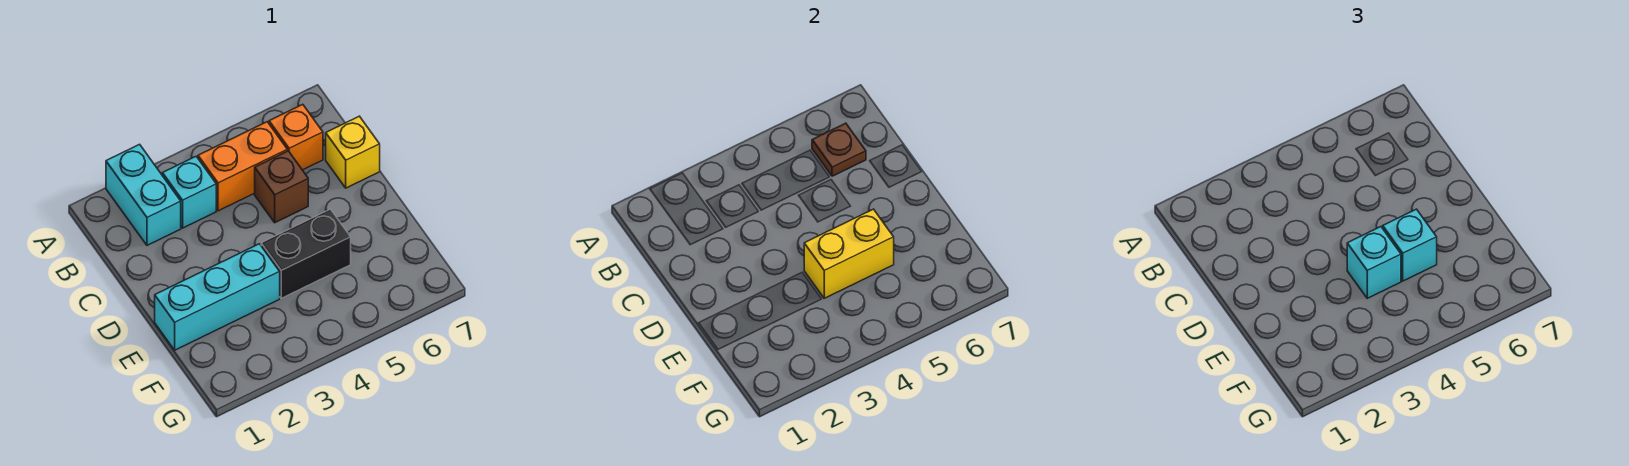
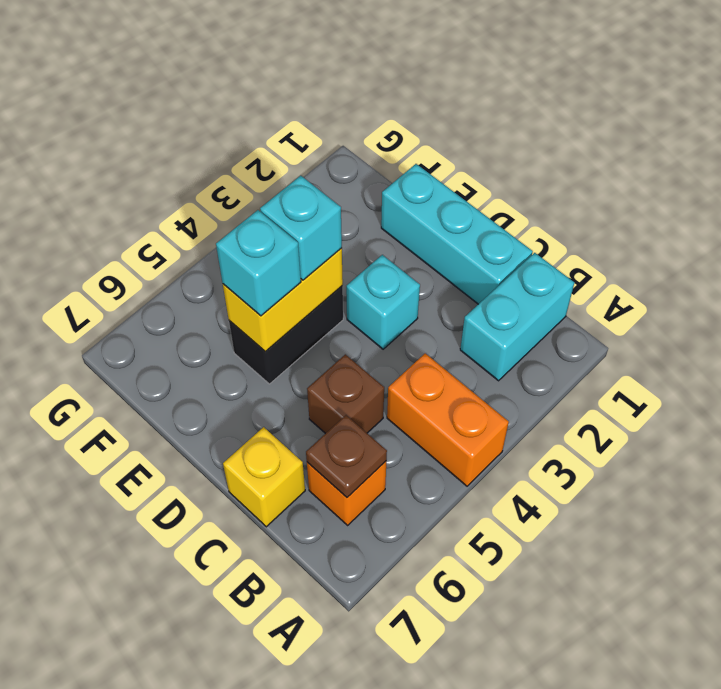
cyan brick A2:B2 level 1 -> cyan brick B1:B2 level 1
cyan brick B3 level 1 -> cyan brick D3 level 1
orange brick B4:B5 level 1 -> orange brick A4:B4 level 1
cyan brick E1:E3 level 1 -> cyan brick C1:E1 level 1

